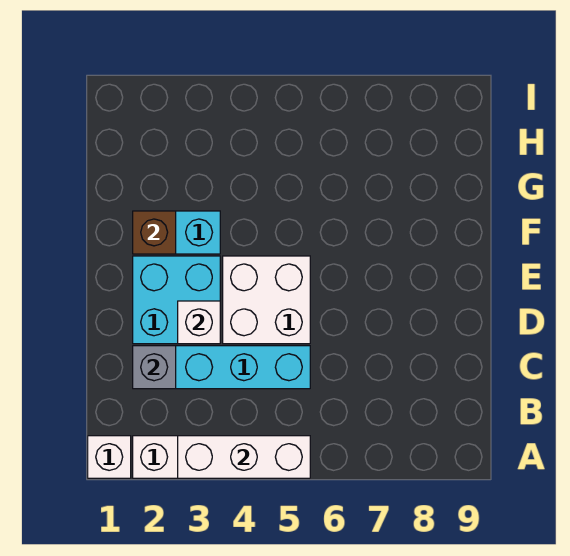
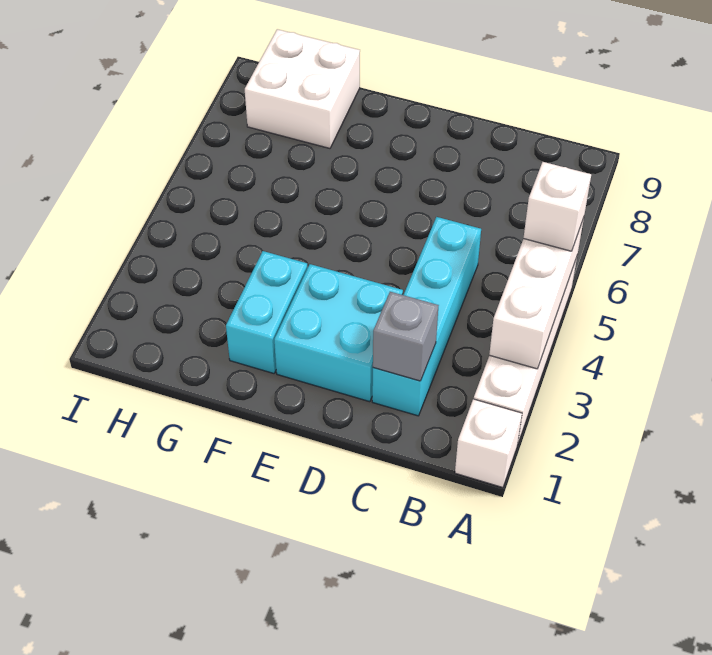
white brick D3 level 2 -> white brick A5 level 3
white brick D4:E5 level 1 -> white brick G8:H9 level 1
brown brick F2 level 2 -> none

